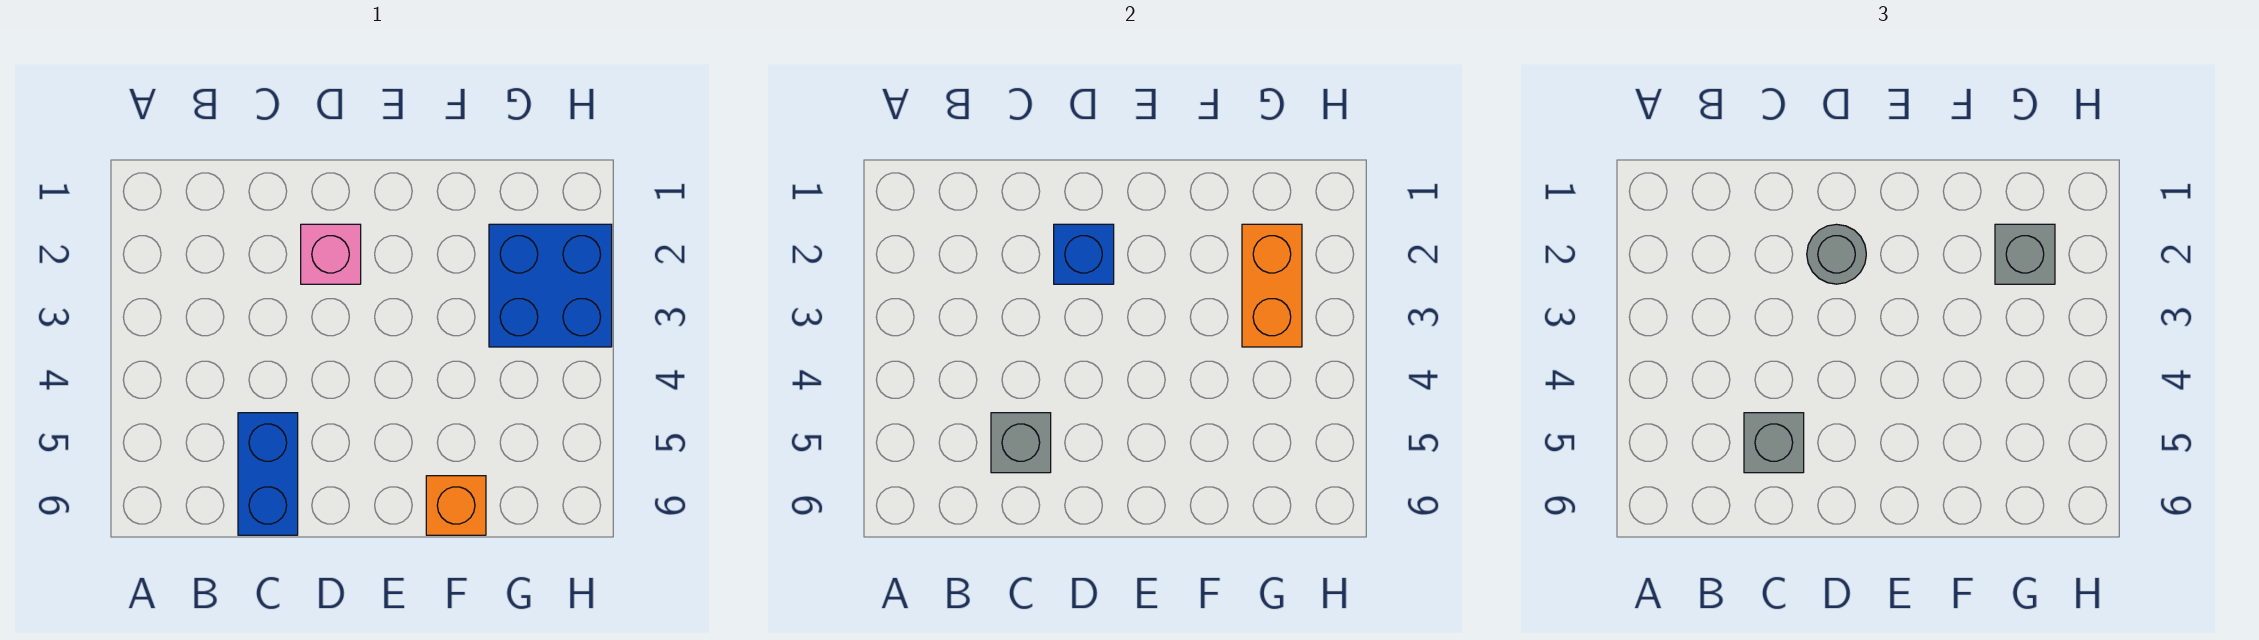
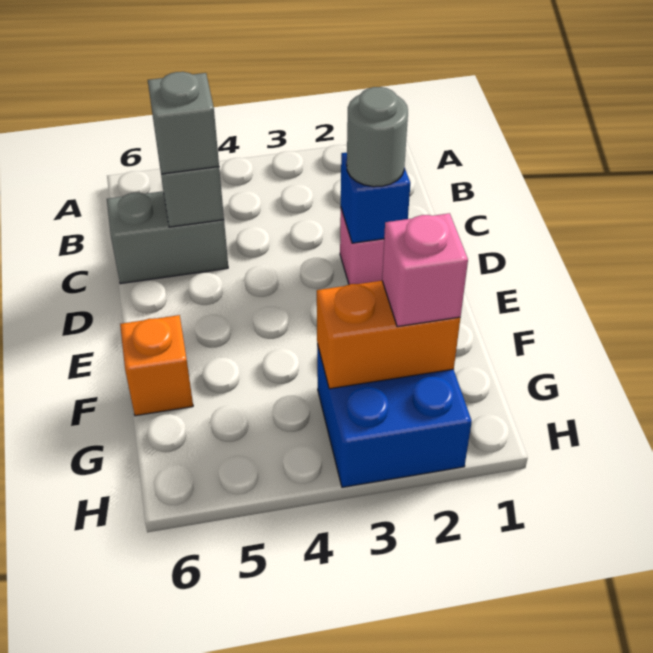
blue brick C5:C6 level 1 -> grey brick C5:C6 level 1
grey brick G2 level 3 -> pink brick G2 level 3

